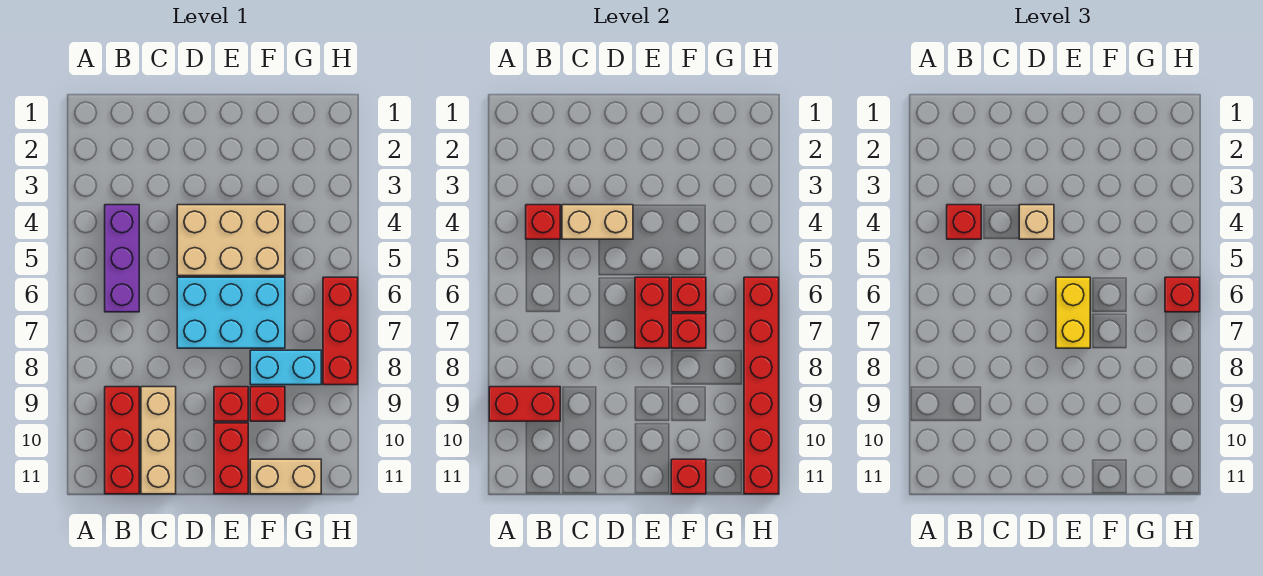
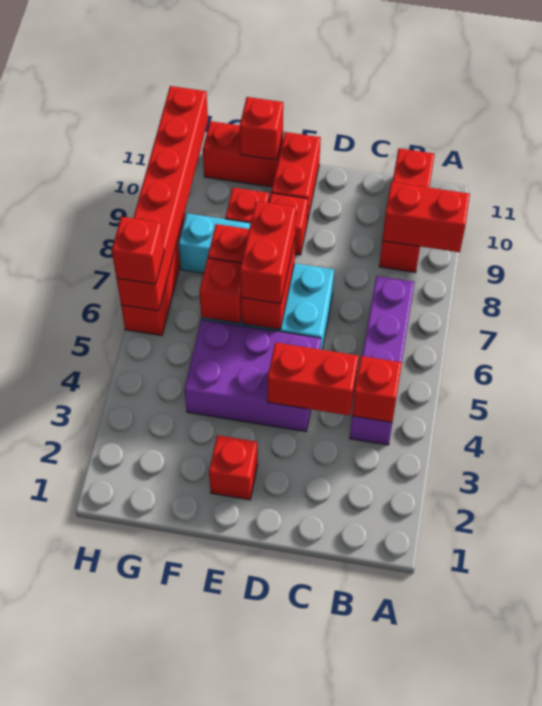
purple brick B4:B6 level 1 -> purple brick B4:B7 level 1
red brick B4 level 3 -> red brick E2 level 1
tan brick C4:D4 level 2 -> red brick C4:D4 level 2
tan brick C9:C11 level 1 -> none
tan brick D4:F5 level 1 -> purple brick D4:F5 level 1
tan brick D4 level 3 -> none
yellow brick E6:E7 level 3 -> red brick E6:E7 level 3
tan brick F11:G11 level 1 -> red brick F11:G11 level 1

